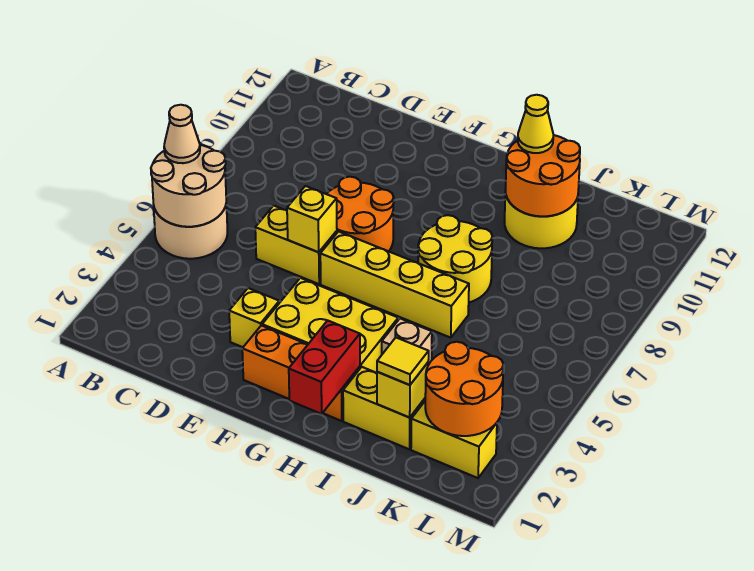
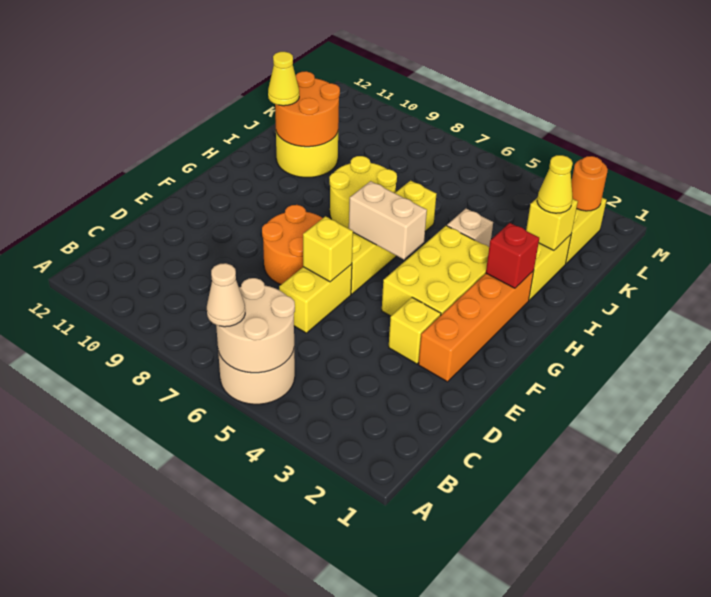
orange brick F2:H2 level 1 -> orange brick E2:H2 level 1
none -> tan brick G5:G6 level 2
red brick H1:H2 level 2 -> red brick H2 level 2
yellow tile J2 level 3 -> yellow cone J2 level 3
orange round brick K2:L3 level 2 -> orange round brick L2 level 2

